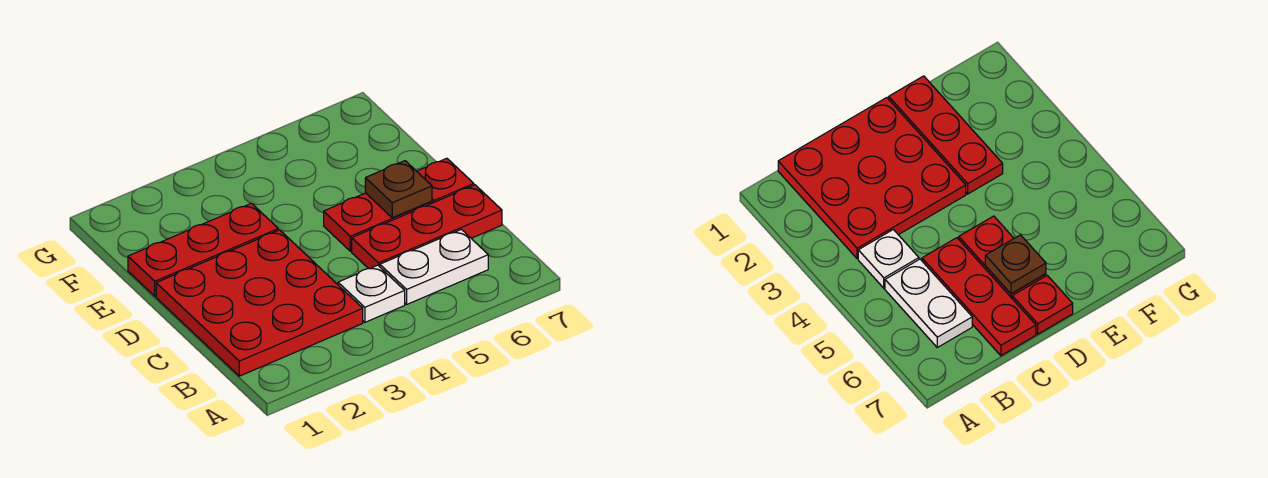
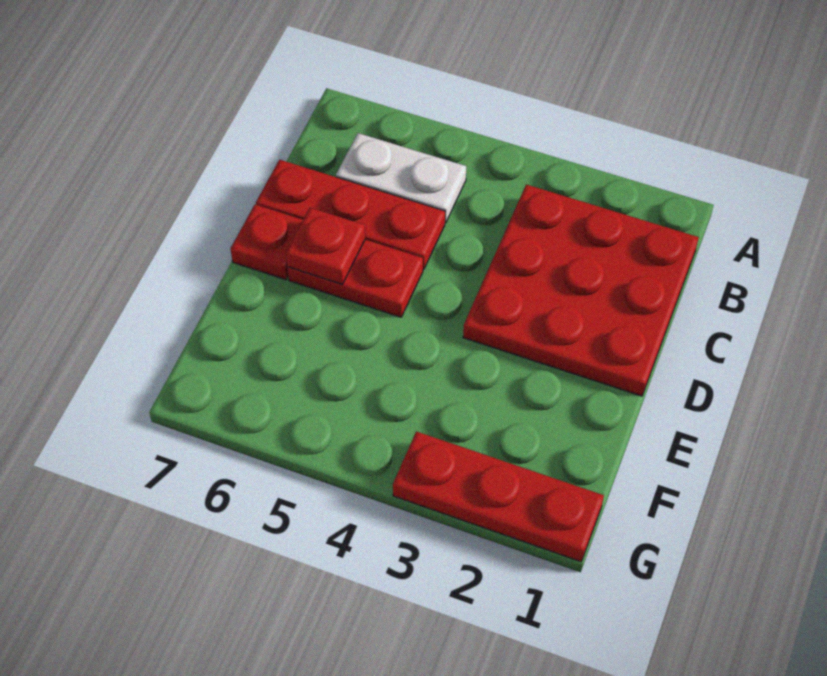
white plate B4 level 1 -> none
brown plate D6 level 2 -> red plate D6 level 2
red plate E1:E3 level 1 -> red plate G1:G3 level 1

